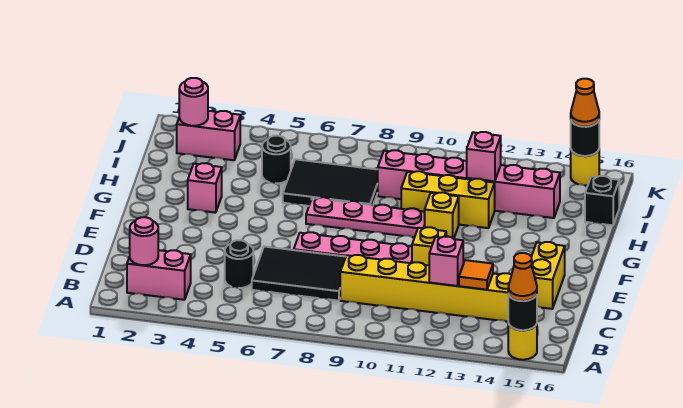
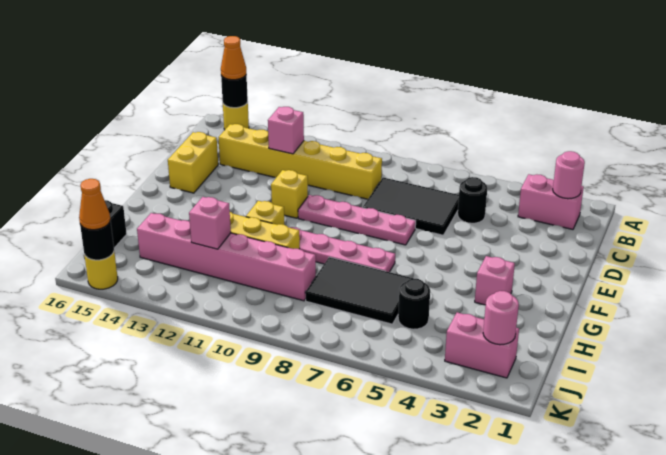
orange tile C13 level 2 -> none

